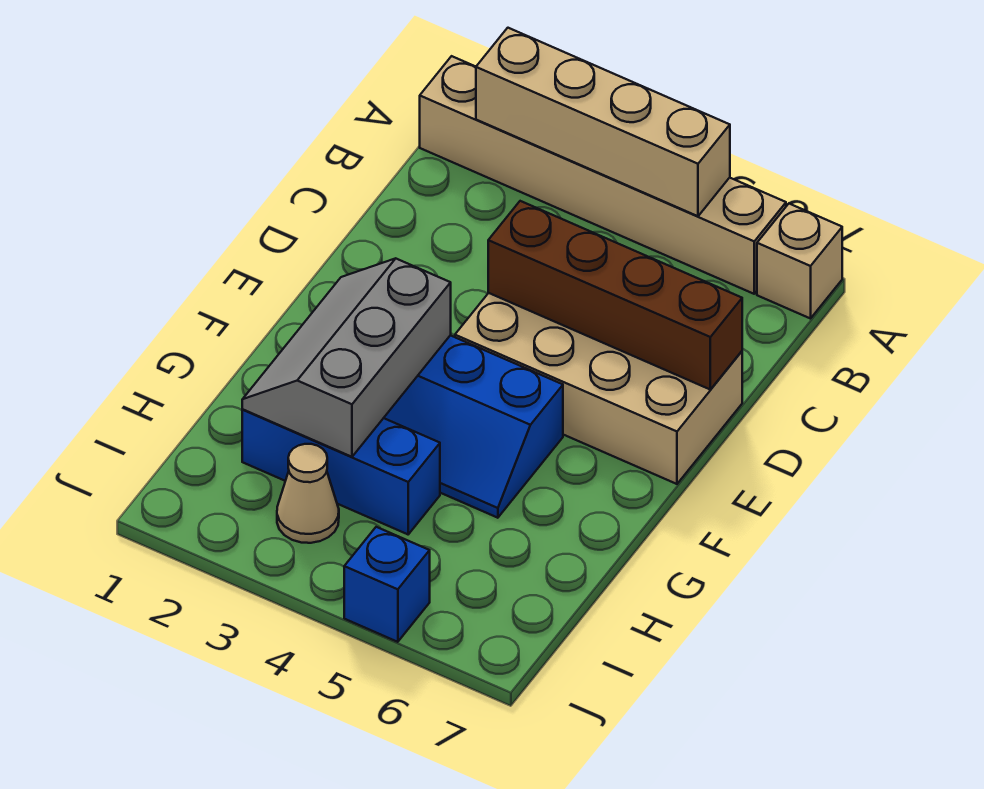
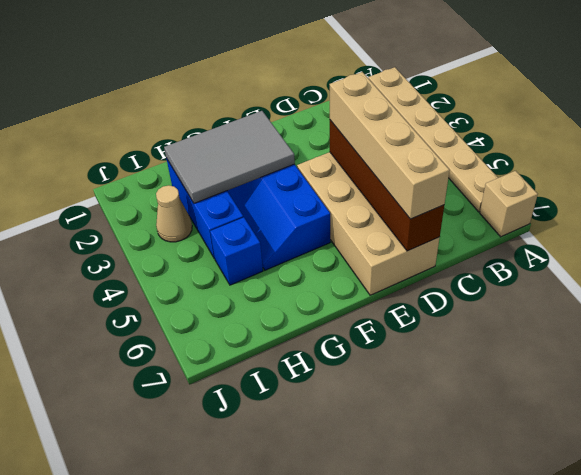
tan brick A1:A6 level 1 -> tan plate A1:A6 level 1
tan brick A2:A5 level 2 -> tan brick D4:D7 level 3
grey slope F2:H3 level 2 top 3 -> grey tile F2:H3 level 2
blue brick J5 level 1 -> blue brick H5 level 1

